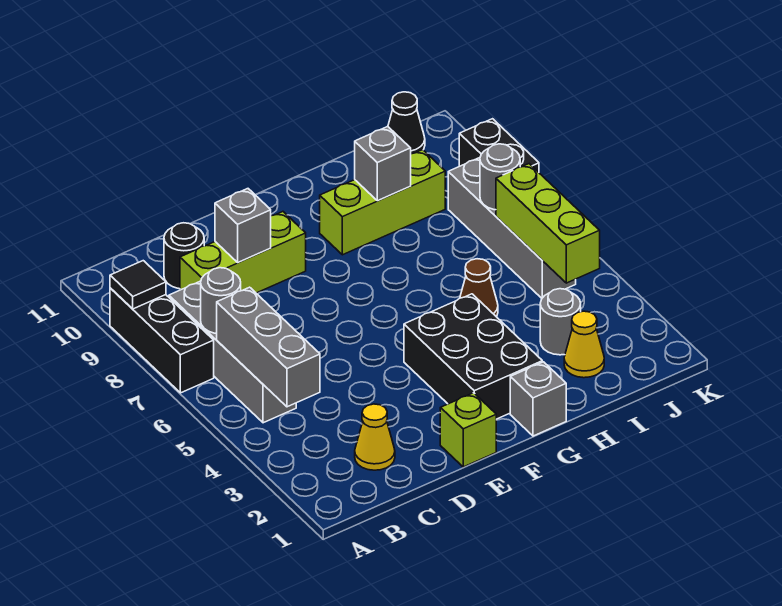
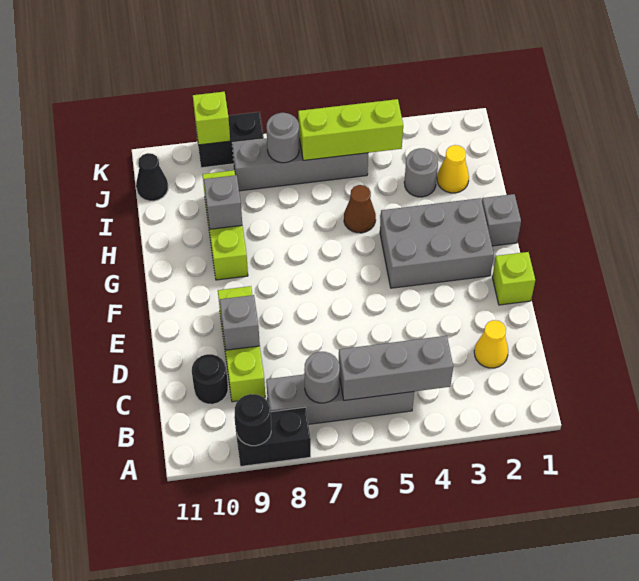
black brick A7:A9 level 1 -> black brick A8:A9 level 1
black tile A9 level 2 -> black round brick A9 level 2
black brick F2:G4 level 1 -> grey brick F2:G4 level 1
none -> lime brick K9 level 2

